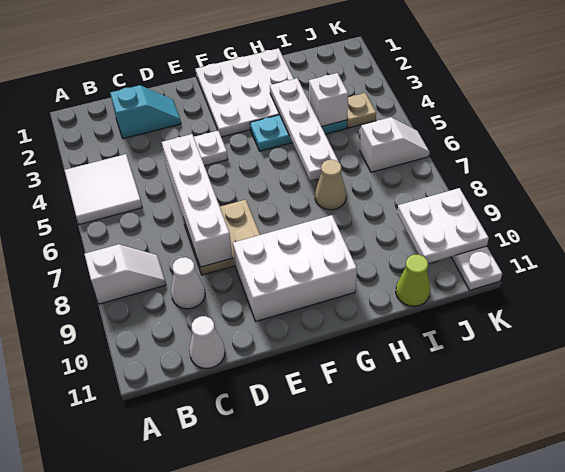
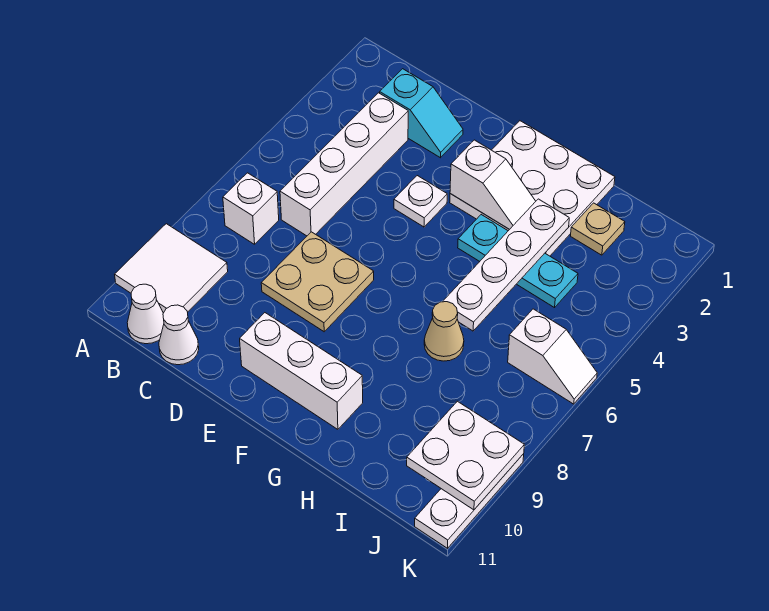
white tile A4:B5 level 1 -> white tile A9:B10 level 1
white slope A8:B8 level 1 top A -> white slope F3:G3 level 2 top F
white cone C9 level 1 -> white cone B11 level 1
white brick D5:D8 level 2 -> white brick C3:C6 level 1
white brick E9:G10 level 1 -> white brick E10:G10 level 1
white brick I4 level 2 -> white brick B7 level 1
lime cone I11 level 1 -> none
tan plate J4 level 1 -> tan plate I2 level 1

